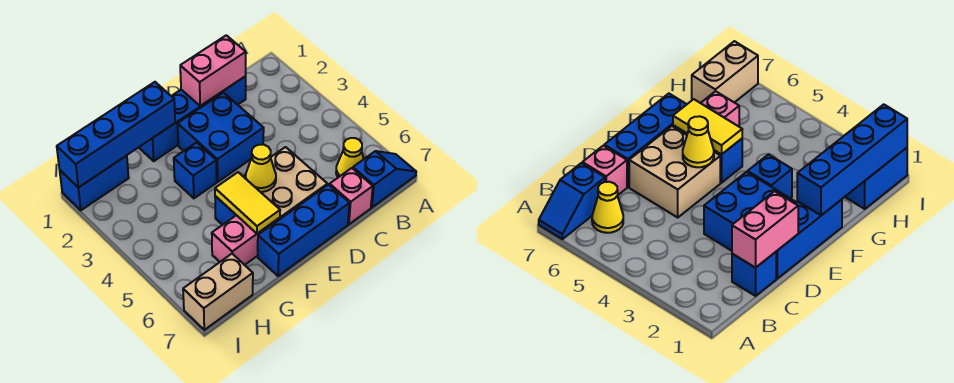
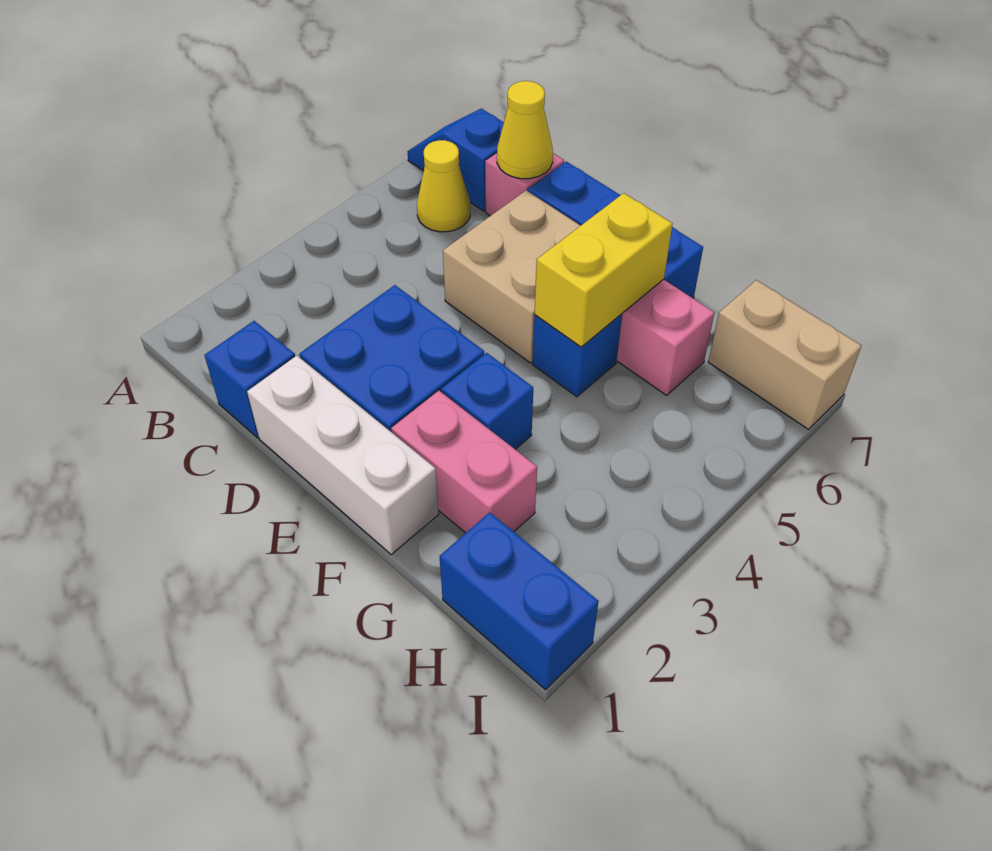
pink brick C1:D1 level 2 -> pink brick F2:G2 level 1
blue brick D1:F1 level 1 -> white brick D1:F1 level 1
yellow cone E5 level 2 -> yellow cone C7 level 2
blue brick F1:I1 level 2 -> none
yellow tile F5:F6 level 2 -> yellow brick F5:F6 level 2

